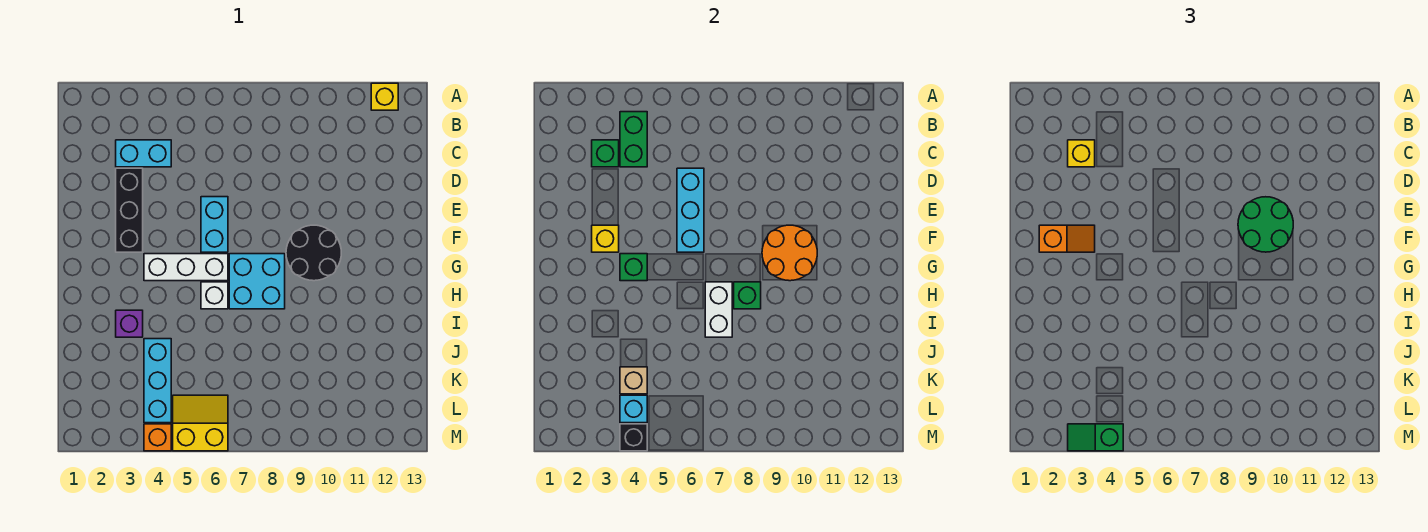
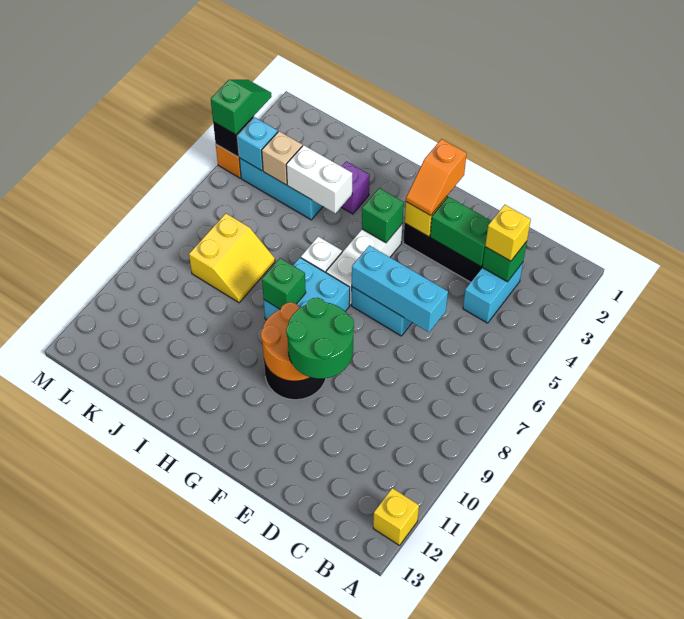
green brick B4:C4 level 2 -> green brick D3:E3 level 2
white brick H7:I7 level 2 -> white brick I4:J4 level 2
yellow slope L5:M6 level 1 top M -> yellow slope J7:K8 level 1 top K

